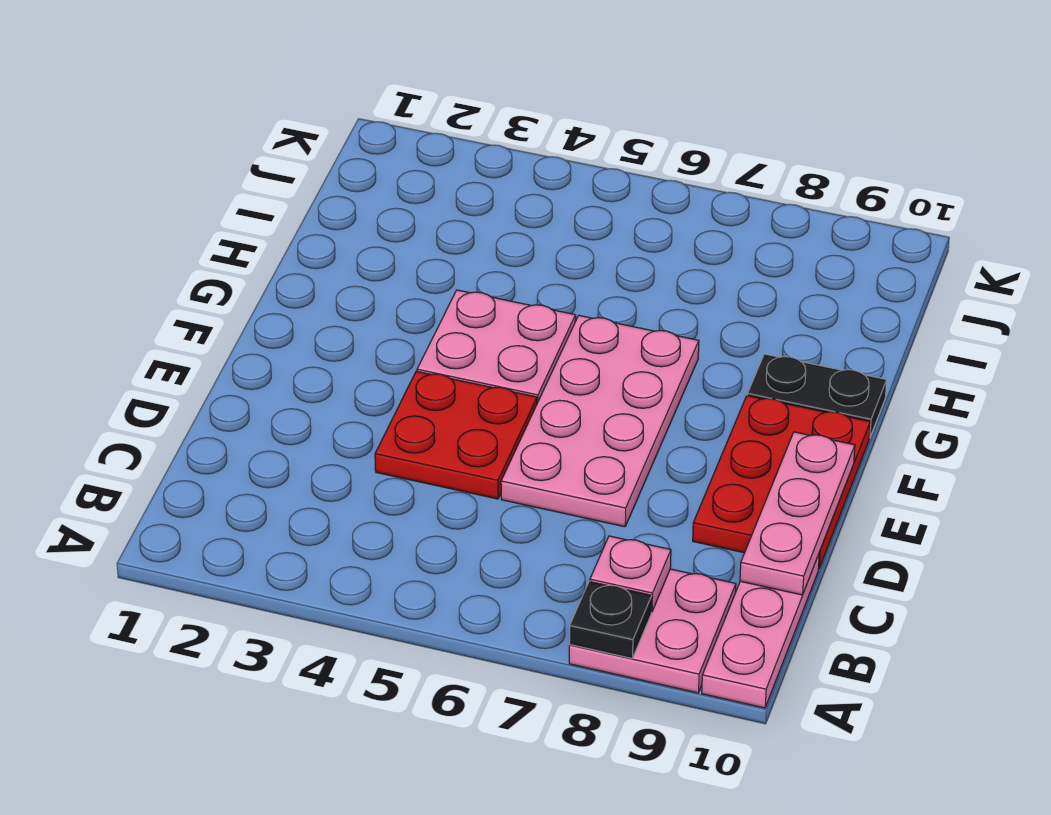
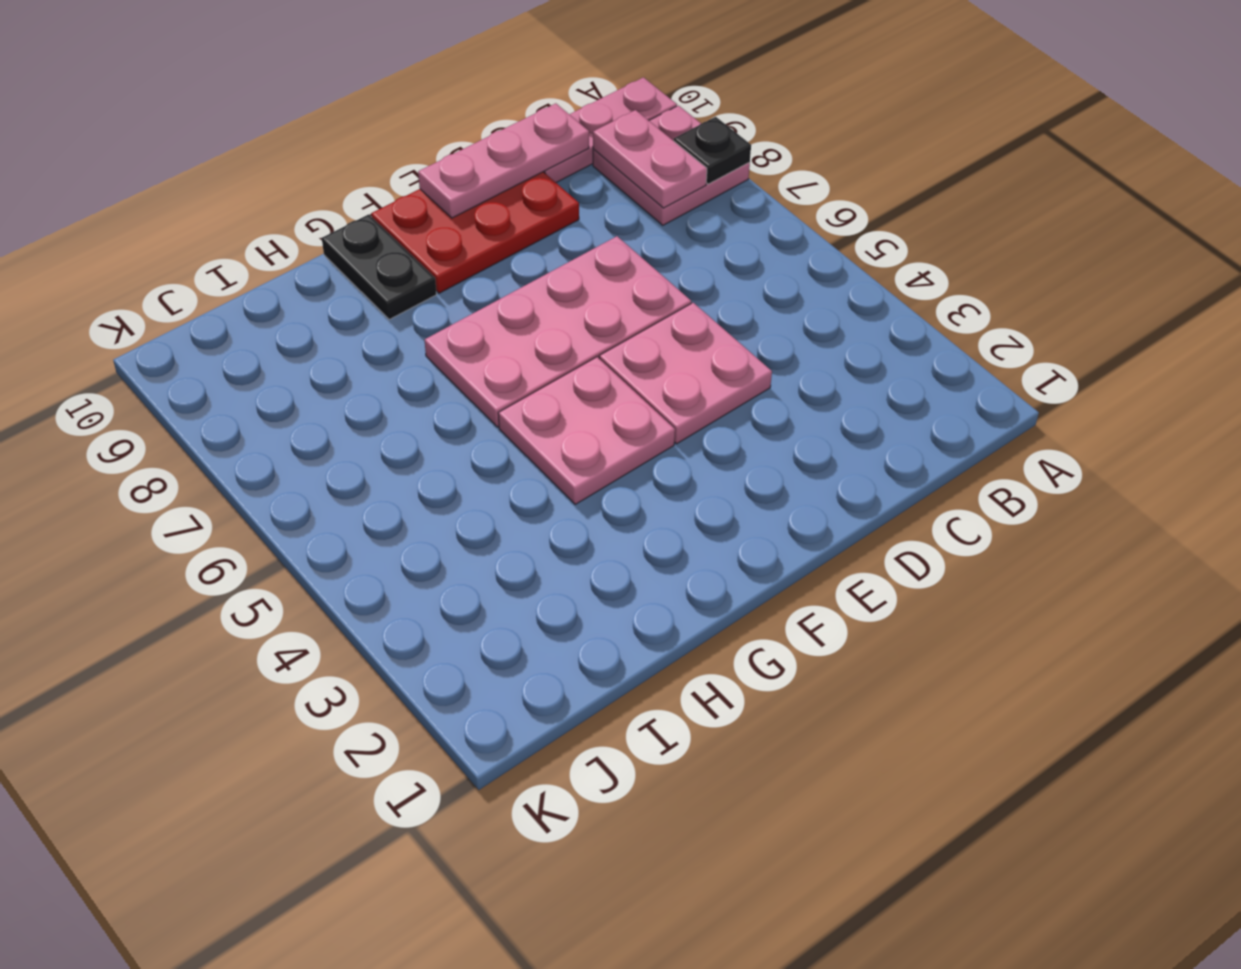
pink plate B8 level 2 -> pink plate B8:B9 level 2
red plate D4:E5 level 1 -> pink plate D4:E5 level 1

